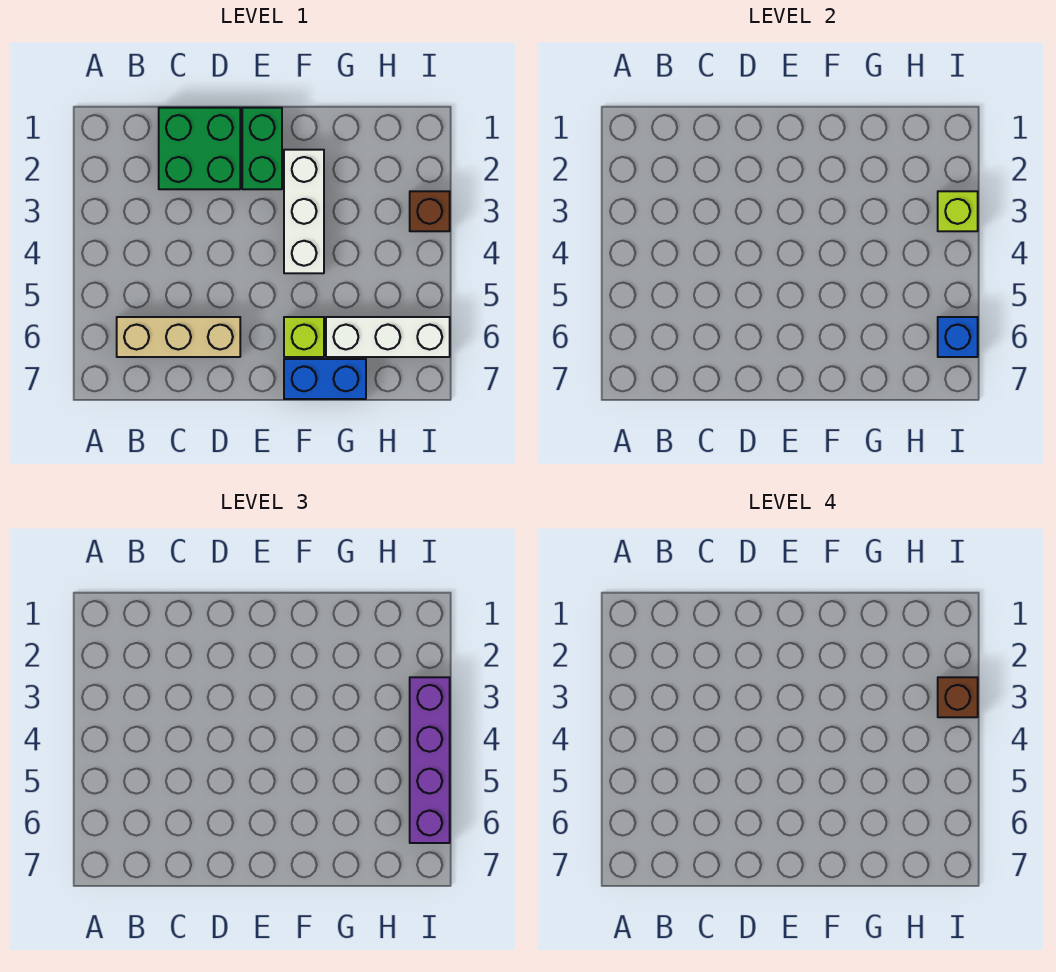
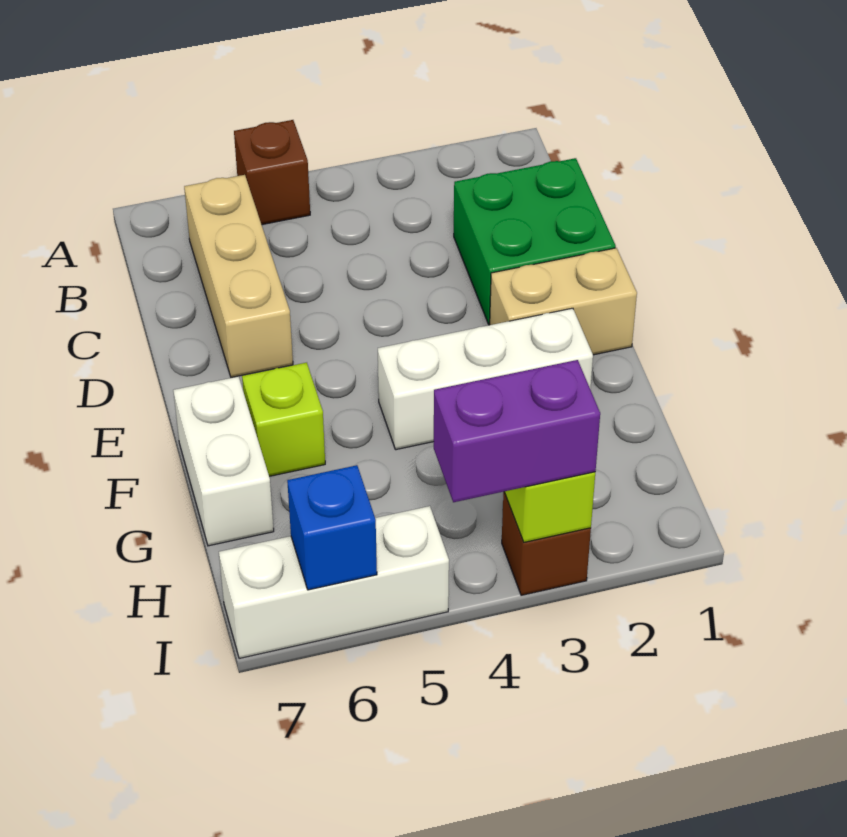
green brick E1:E2 level 1 -> tan brick E1:E2 level 1
blue brick F7:G7 level 1 -> white brick F7:G7 level 1
white brick G6:I6 level 1 -> white brick I5:I7 level 1
purple brick I3:I6 level 3 -> purple brick I3:I4 level 3
brown brick I3 level 4 -> brown brick A5 level 1

